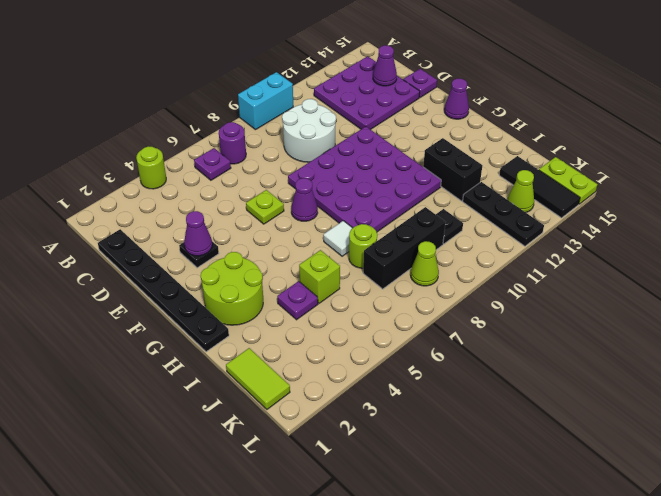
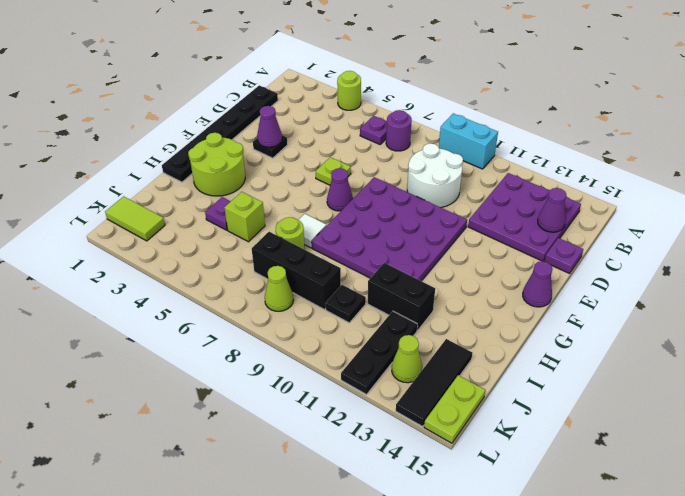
black brick H12:I12 level 1 -> black brick I11:I12 level 1
lime tile J1:K1 level 1 -> lime tile K1:K2 level 1

